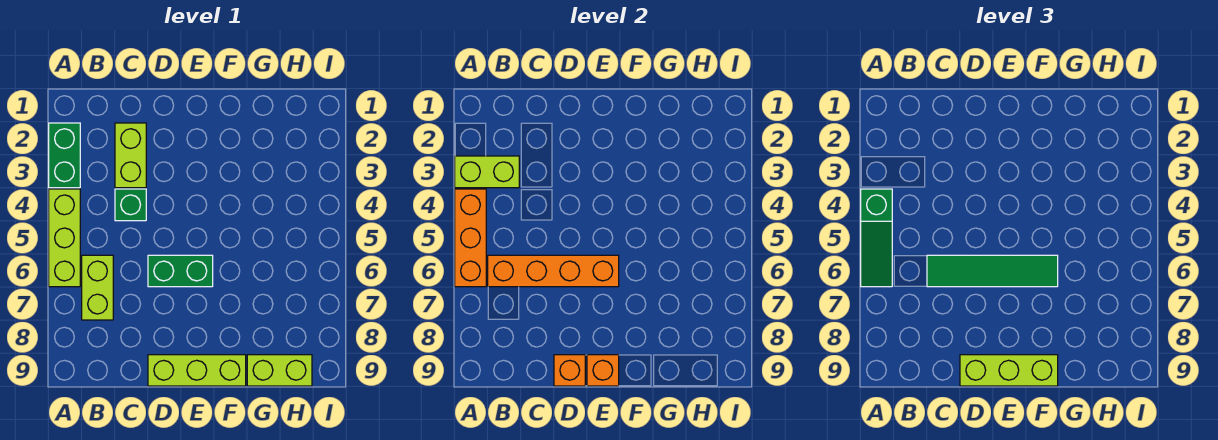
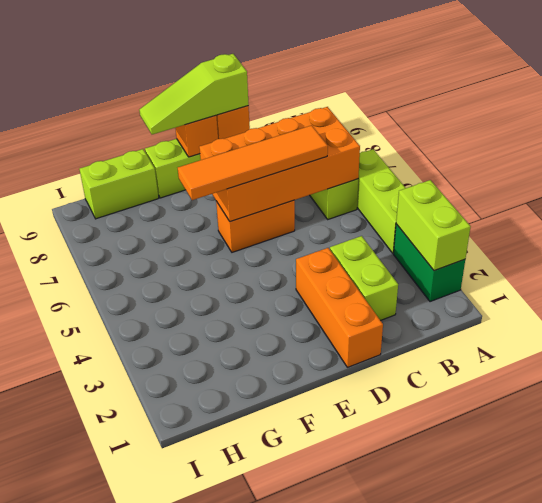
lime brick A3:B3 level 2 -> lime brick A2:A3 level 2
orange brick A4:A6 level 2 -> orange brick D1:D3 level 1
green slope A4:A6 level 3 top 4 -> none
orange brick B6:E6 level 2 -> orange brick B6:E7 level 2
green brick C4 level 1 -> none
green tile C6:F6 level 3 -> orange tile C6:F6 level 3
green brick D6:E6 level 1 -> orange brick D6:E6 level 1
lime brick D9:F9 level 3 -> lime slope D9:F9 level 3 top D

